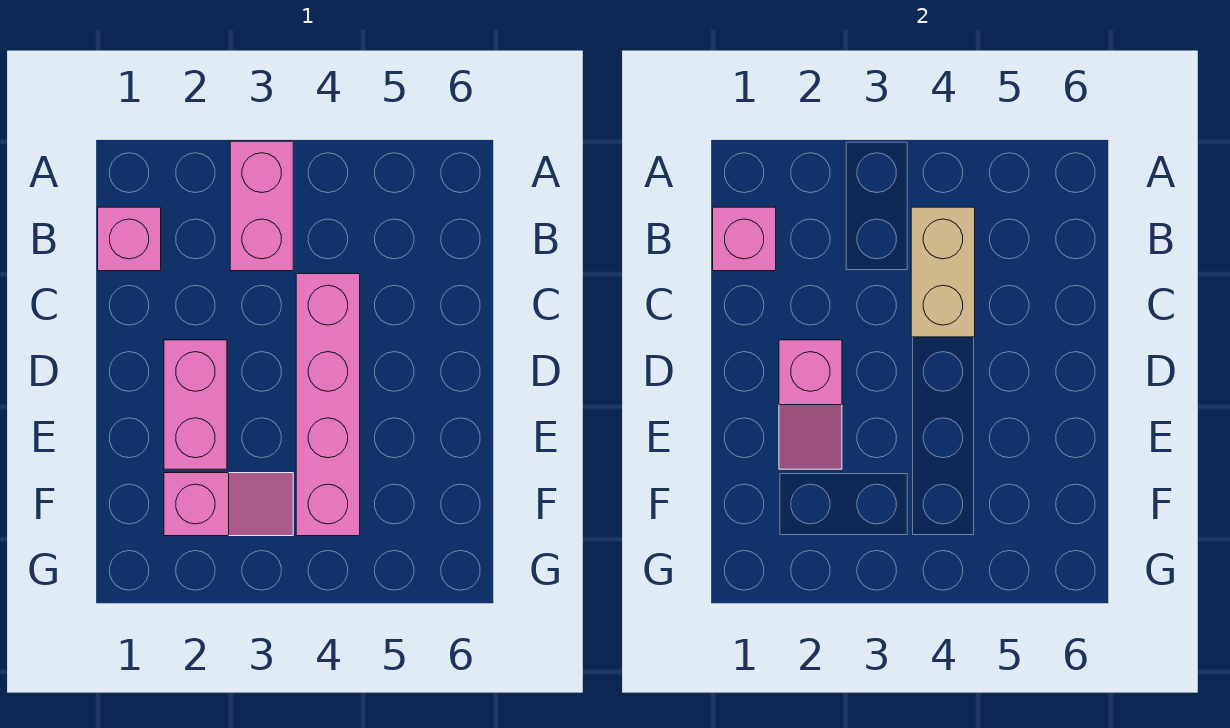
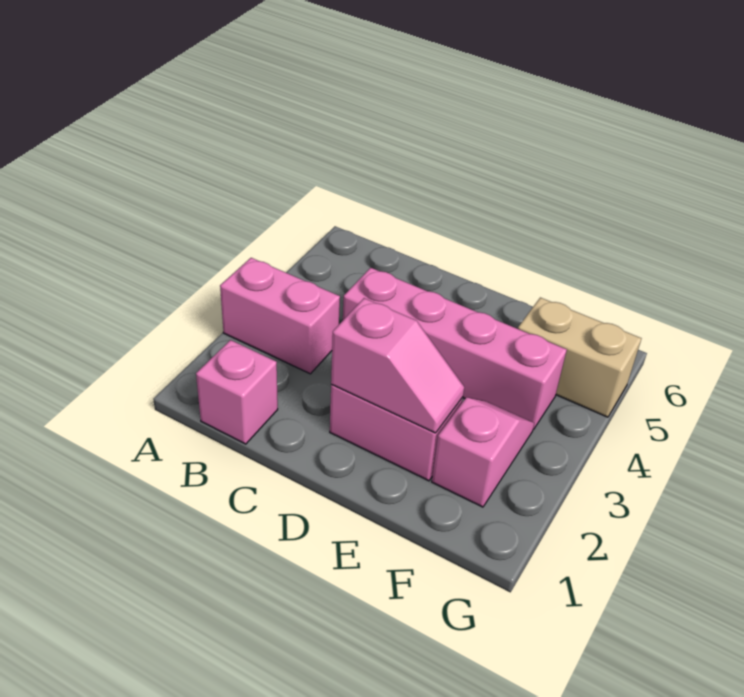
pink brick B1 level 2 -> none
tan brick B4:C4 level 2 -> tan brick F5:G5 level 1

